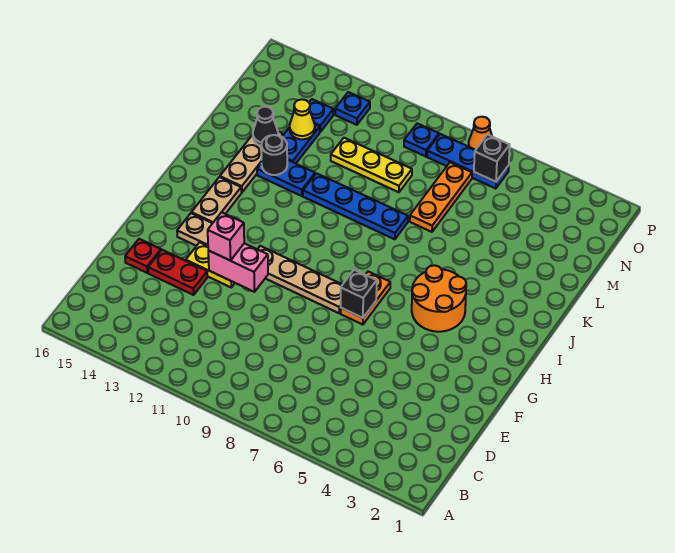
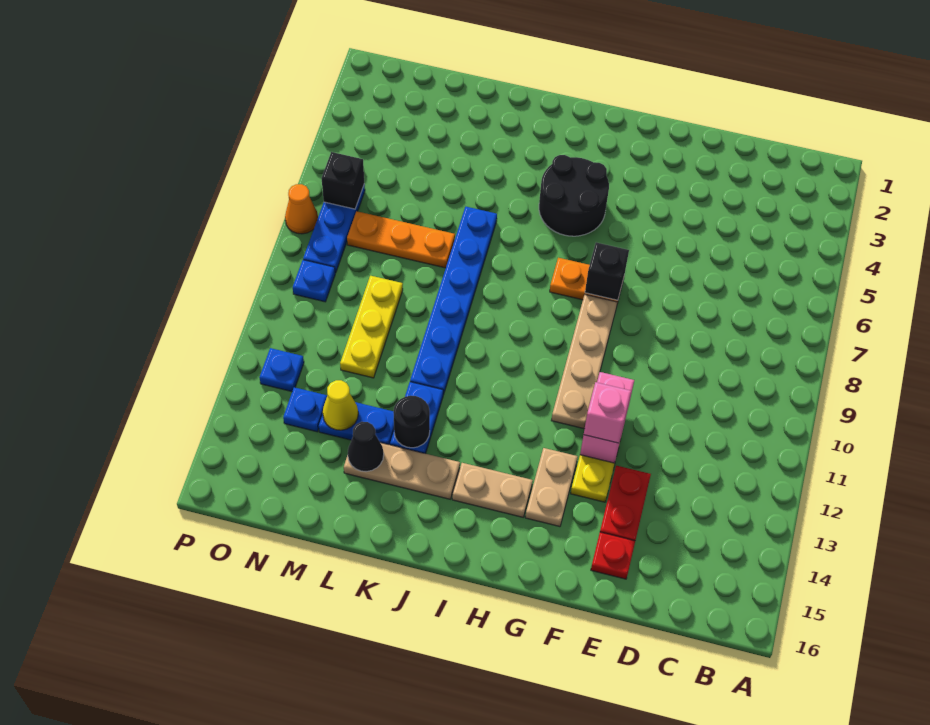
orange round brick H4:I5 level 1 -> black round brick H4:I5 level 1
blue plate K8:K11 level 1 -> blue plate K6:K11 level 1

